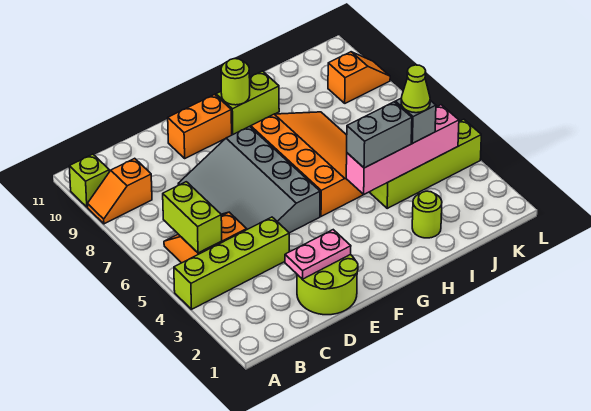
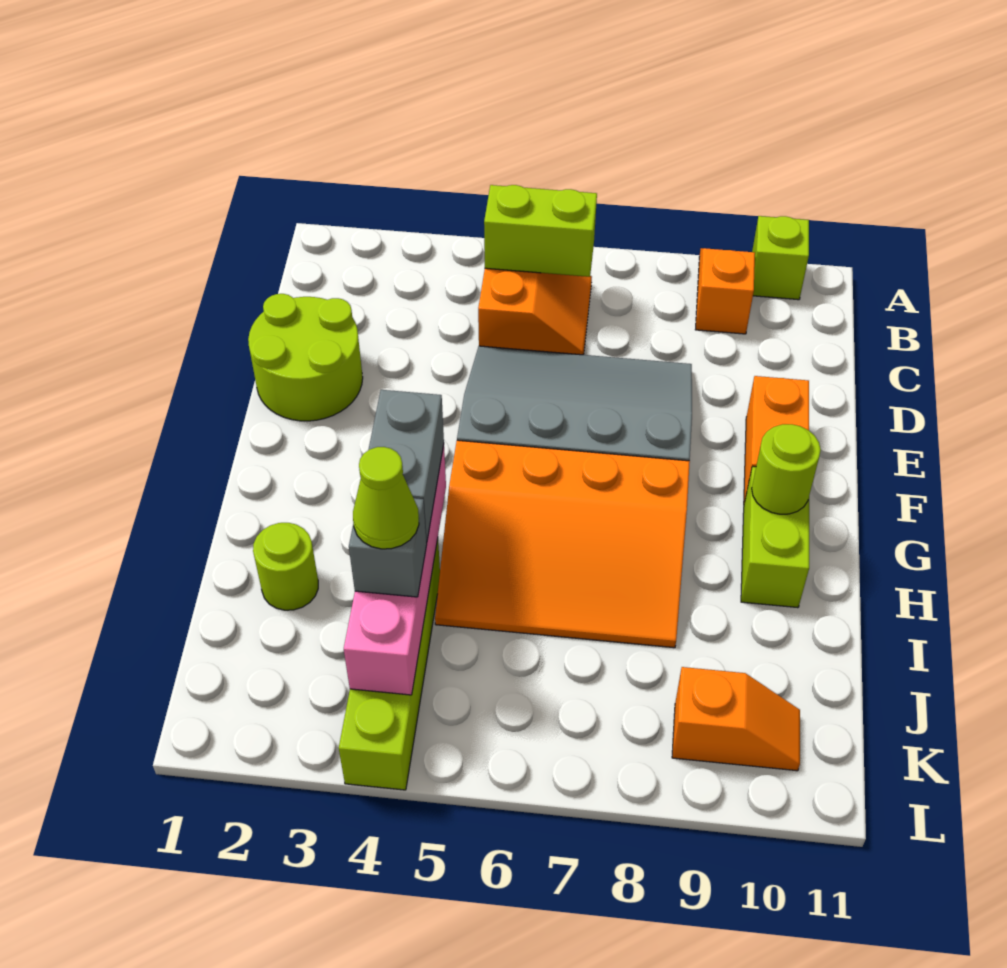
lime brick A4:D4 level 1 -> none
pink plate D2:E2 level 2 -> none
orange slope K9:L9 level 1 top K -> orange slope K9:K10 level 1 top 9

